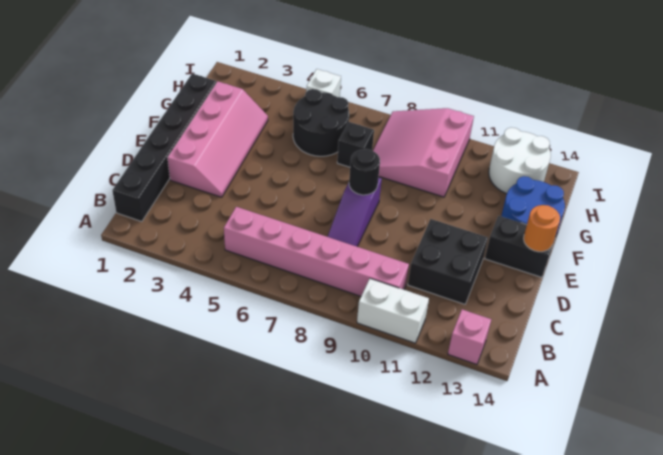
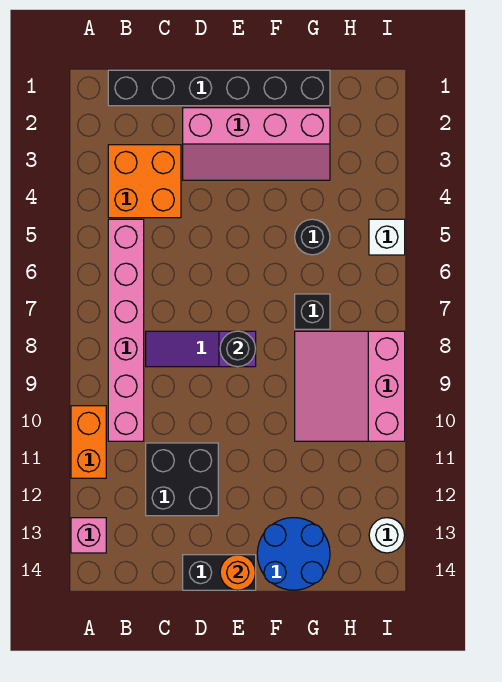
white brick A10:A11 level 1 -> orange brick A10:A11 level 1
none -> orange brick B3:C4 level 1
black brick E13:E14 level 1 -> black brick D14:E14 level 1
black round brick G5:H6 level 1 -> black round brick G5 level 1
pink slope G8:I10 level 1 top 10 -> pink slope G8:I10 level 1 top I
white round brick H12:I13 level 1 -> white round brick I13 level 1

